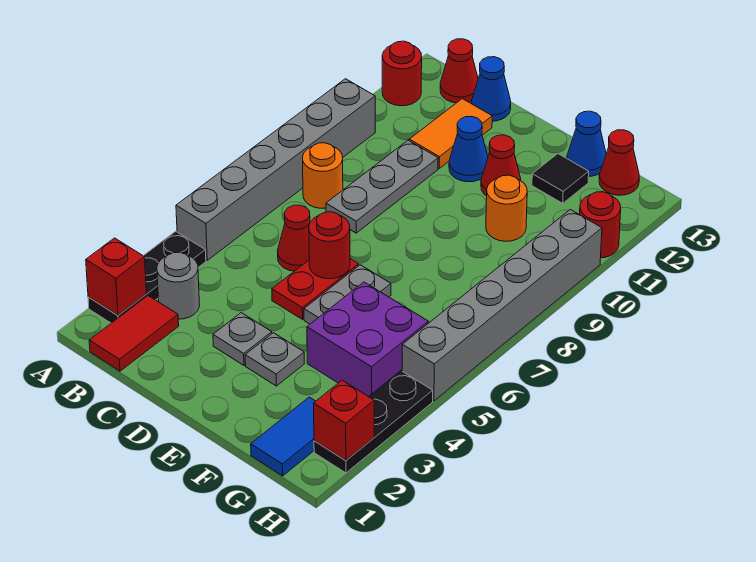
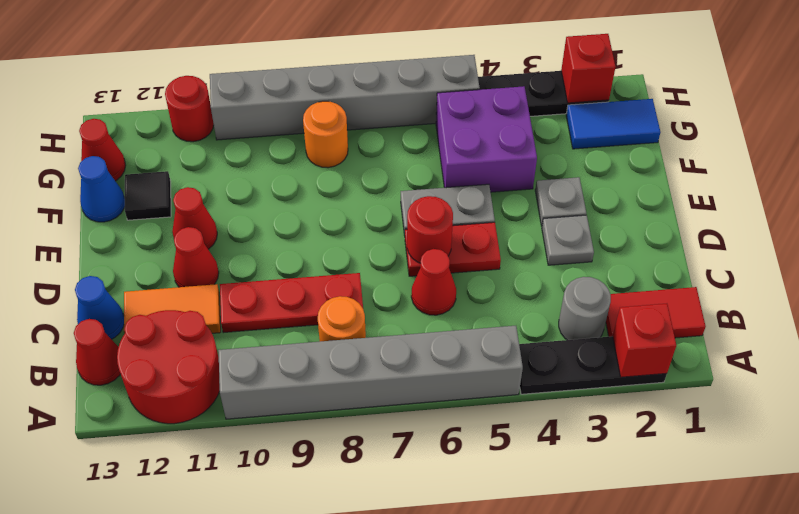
red round brick A12 level 1 -> red round brick A11:B12 level 1
grey plate C8:C10 level 1 -> red plate C8:C10 level 1
blue cone D11 level 1 -> red cone D11 level 1
orange round brick F10 level 1 -> orange round brick G8 level 1

